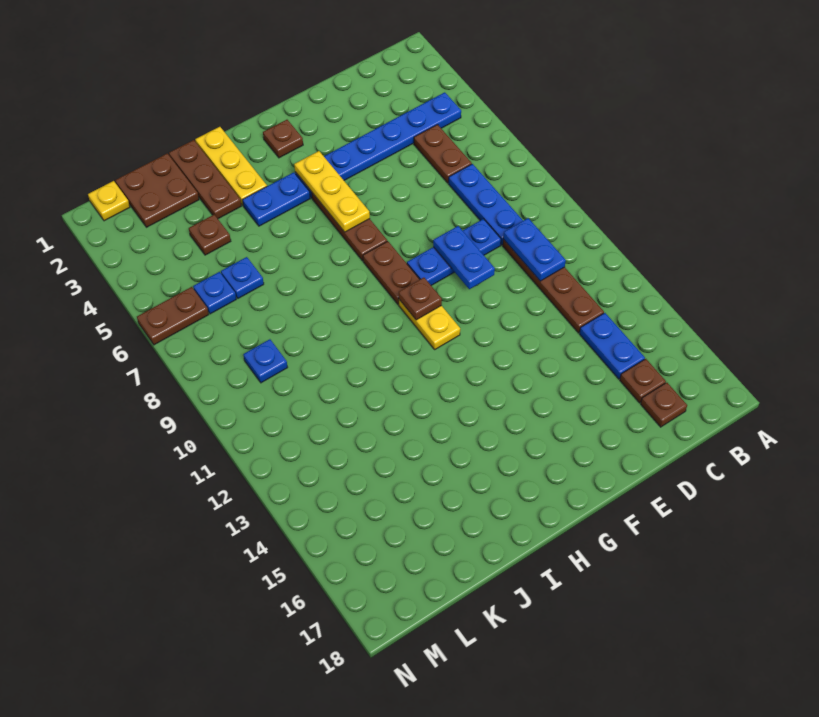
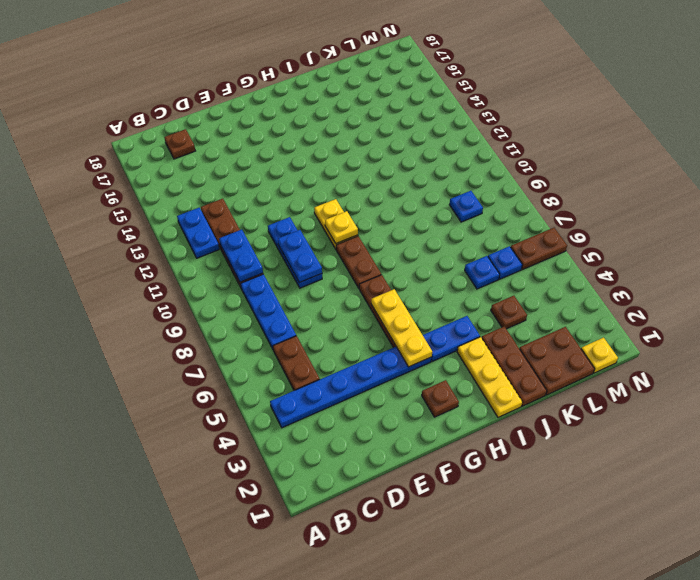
blue plate C14:C15 level 1 -> blue plate B12:B13 level 1
brown plate C16 level 1 -> none
blue plate D9:F9 level 1 -> blue plate E9:E11 level 1
brown plate G10 level 2 -> yellow plate G10 level 2

